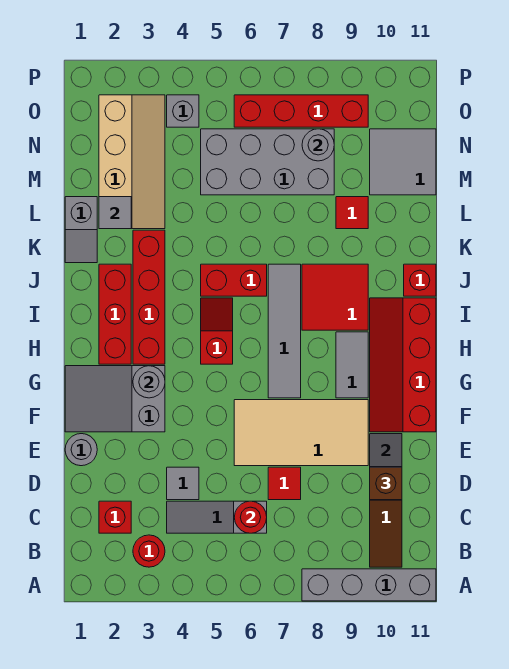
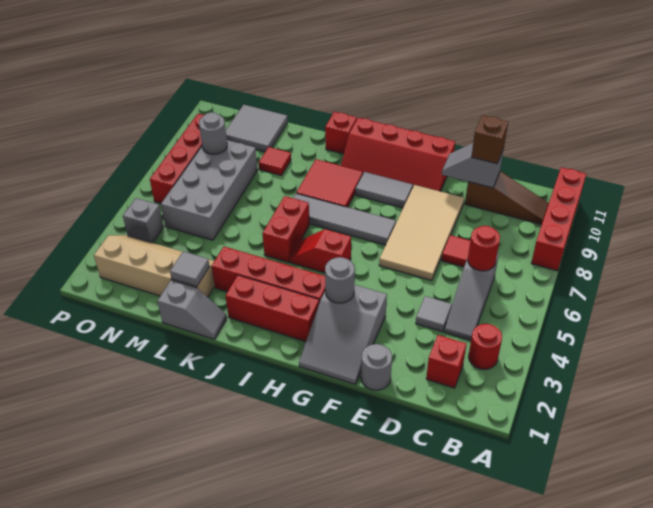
grey brick A8:A11 level 1 -> red brick A8:A11 level 1

